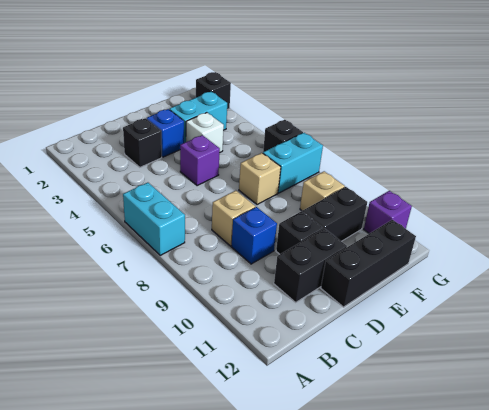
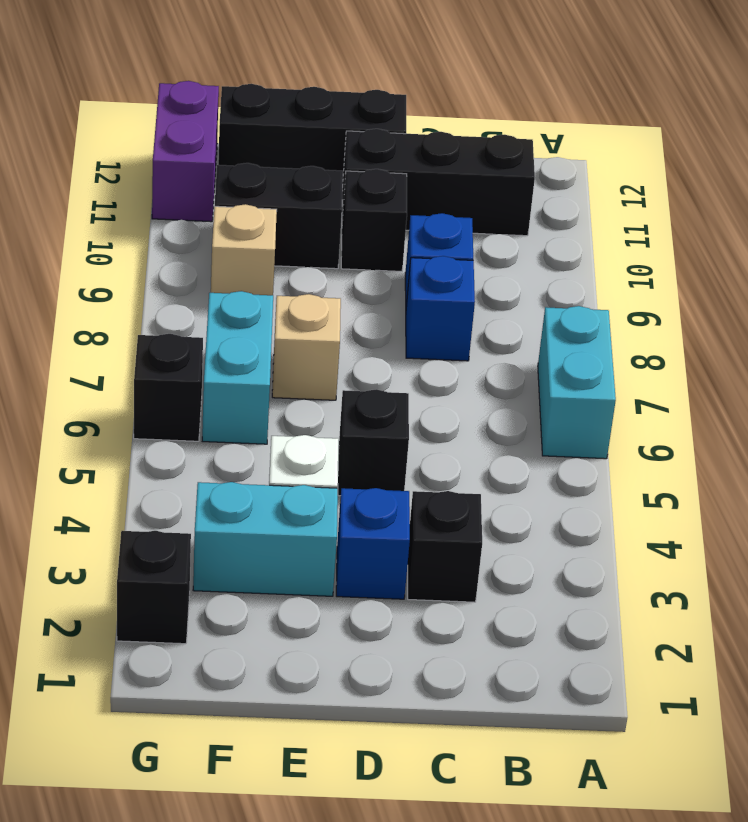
tan brick C8 level 1 -> blue brick C8 level 1
black brick C11:D11 level 1 -> black brick B11:D11 level 1
purple brick D5 level 1 -> black brick D5 level 1
cyan brick F7:G7 level 1 -> cyan brick F6:F7 level 1
purple brick G11 level 1 -> purple brick G11:G12 level 1

